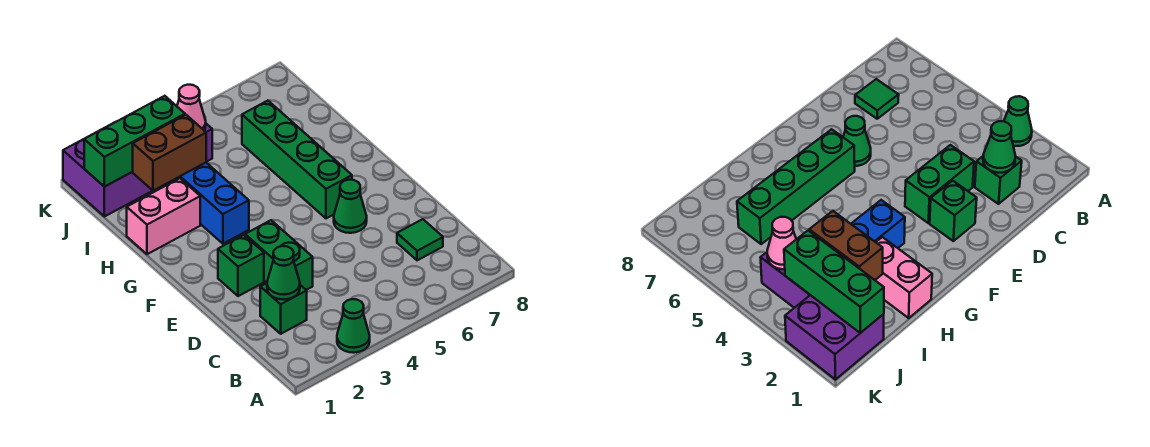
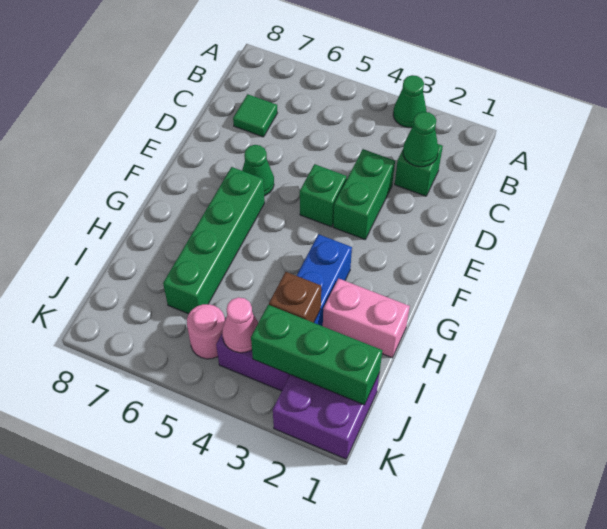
green brick E2 level 1 -> green brick E4 level 1
brown brick I2:I3 level 2 -> brown brick I3 level 2
none -> pink round brick J5 level 1

